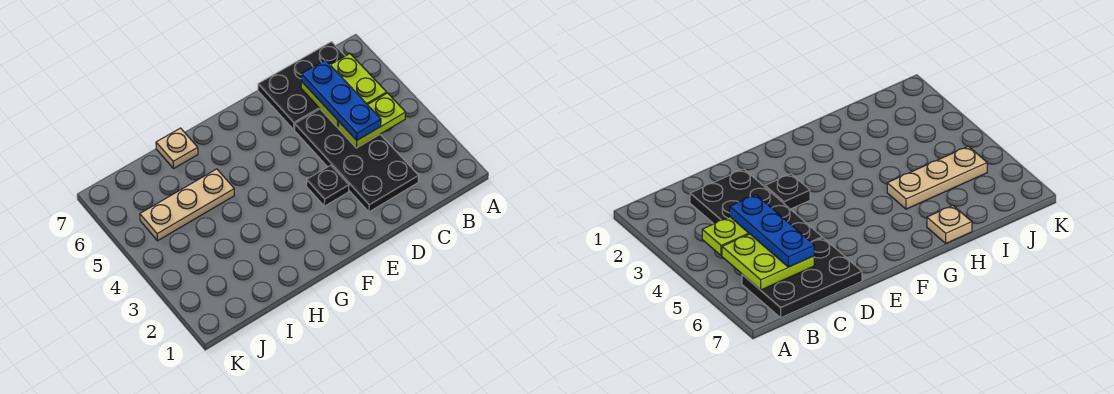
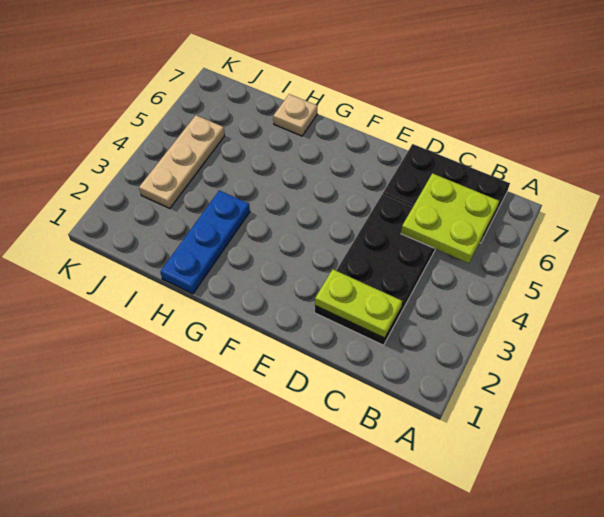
lime plate B4:C4 level 2 -> lime plate C2:D2 level 2
blue plate C4:C6 level 3 -> blue plate H1:H3 level 1
black plate E3 level 1 -> none
tan plate H5:J5 level 1 -> tan plate J3:J5 level 1

